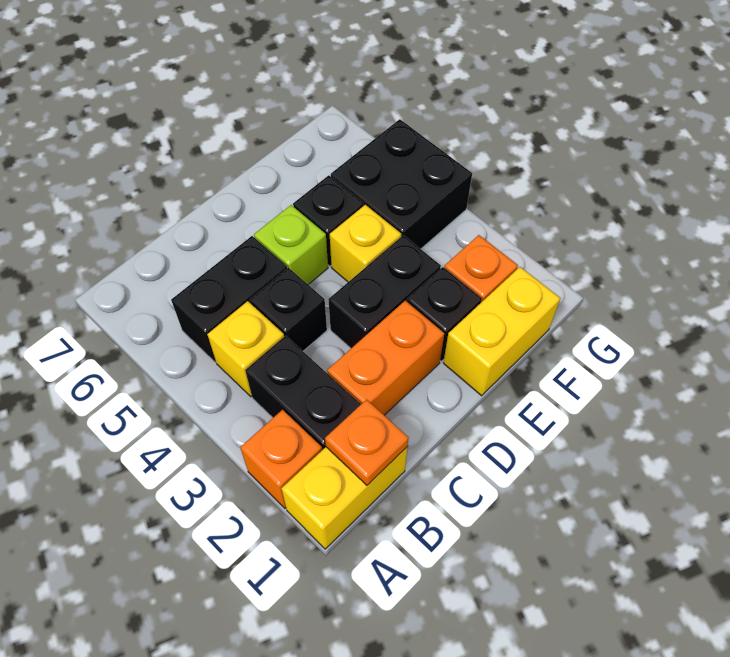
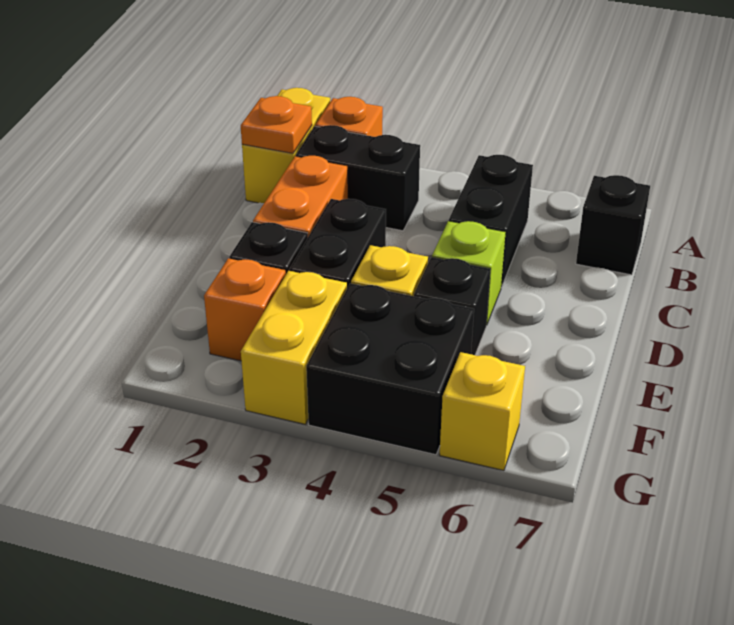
yellow brick B4 level 1 -> yellow brick G6 level 1
black brick C4 level 1 -> black brick B7 level 1
yellow brick E1:F1 level 1 -> yellow brick F3:G3 level 1

